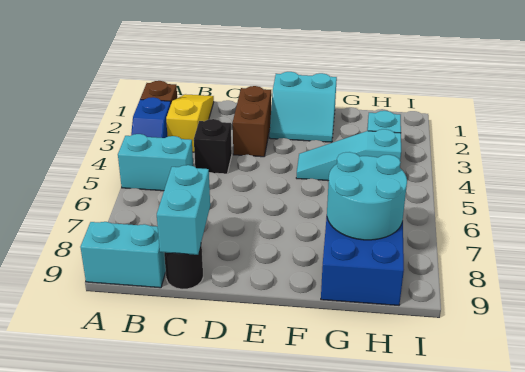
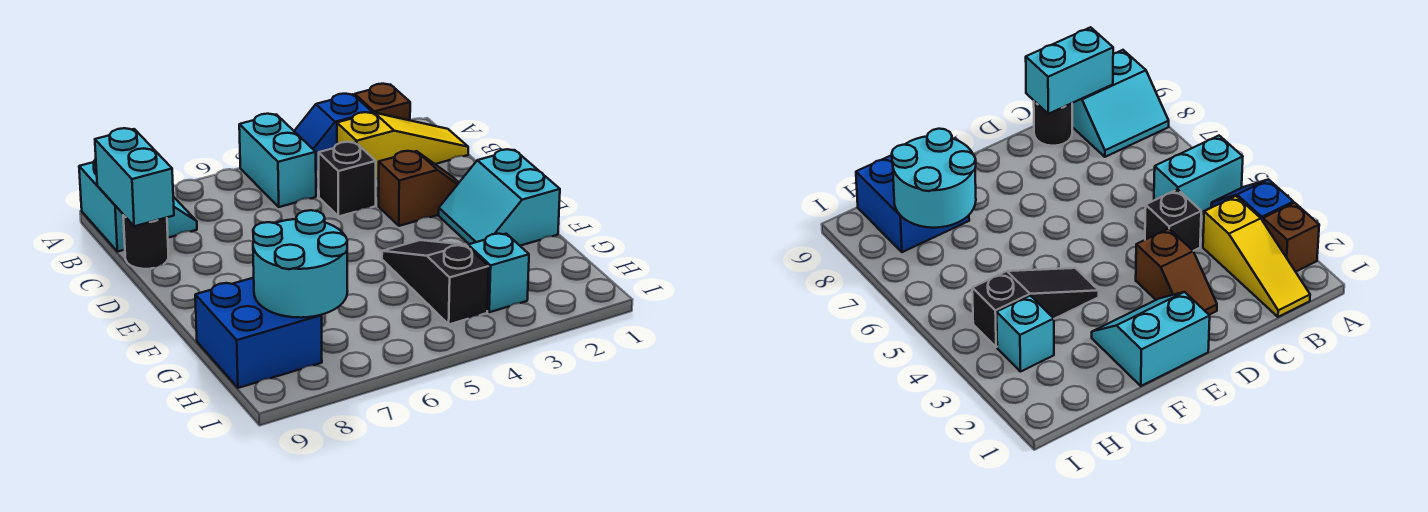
cyan brick C8:C9 level 2 -> cyan brick B9:C9 level 2
brown brick D2:D3 level 1 -> brown slope D2:D3 level 1 top 3
cyan slope F4:H4 level 1 top H -> black slope F4:H4 level 1 top H

